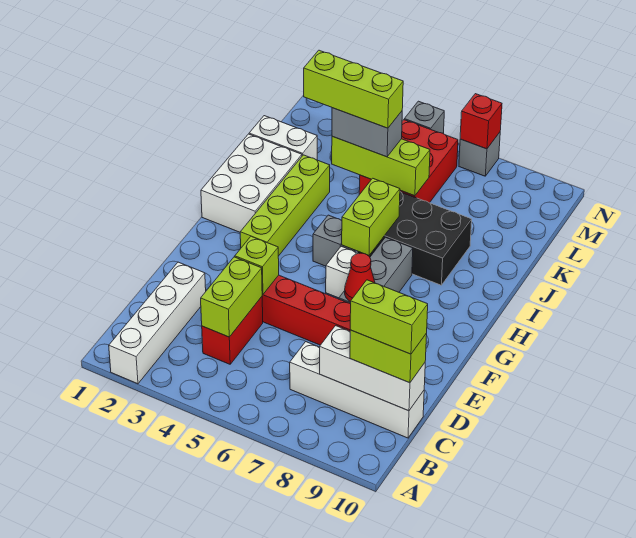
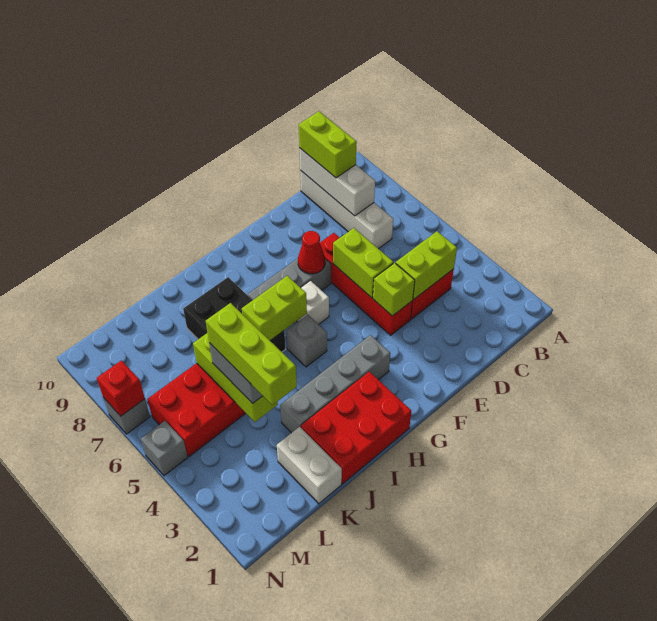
white brick A2:D2 level 1 -> none
lime brick C9:C10 level 4 -> lime brick E5:E6 level 2
lime brick G3:J3 level 1 -> grey brick G3:J3 level 1
white brick H1:J2 level 1 -> red brick H1:J2 level 1

